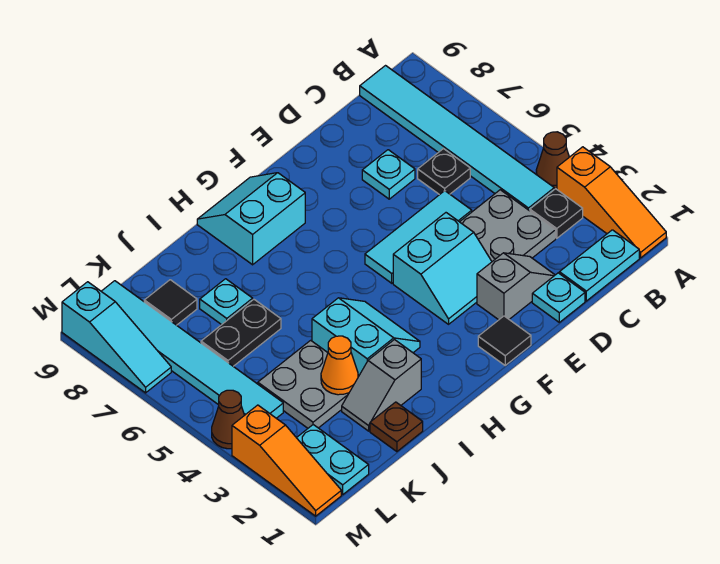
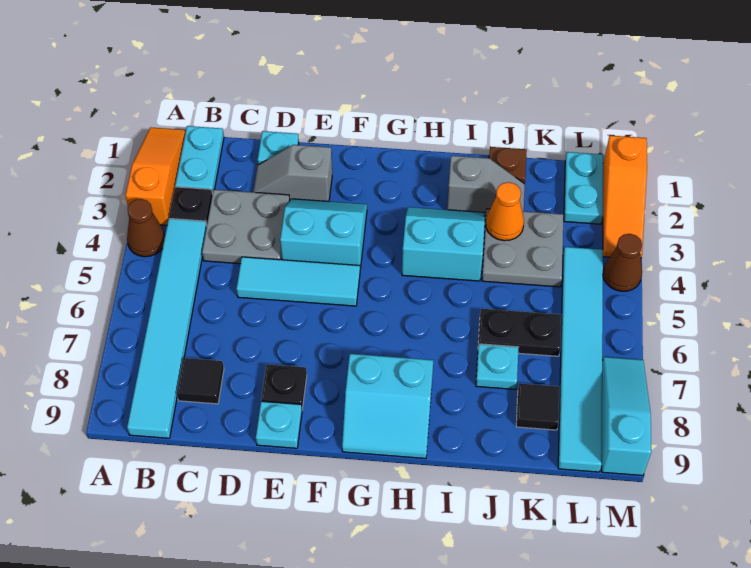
cyan plate B1:C1 level 1 -> cyan plate B1:B2 level 1
black plate C6 level 1 -> black plate E8 level 1
cyan plate D7 level 1 -> cyan plate E9 level 1
black tile F1 level 1 -> black tile C8 level 1
cyan slope H3:I4 level 1 top I -> cyan slope H3:I4 level 1 top 4
orange slope M1:M3 level 1 top 3 -> orange slope M1:M3 level 1 top 1

